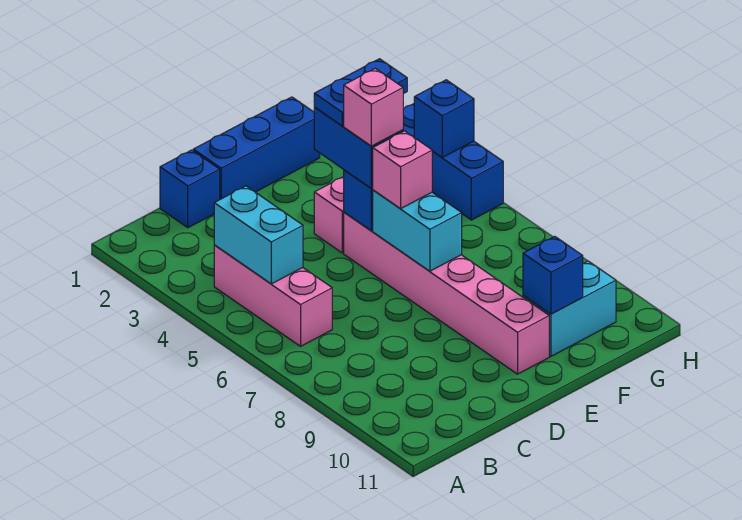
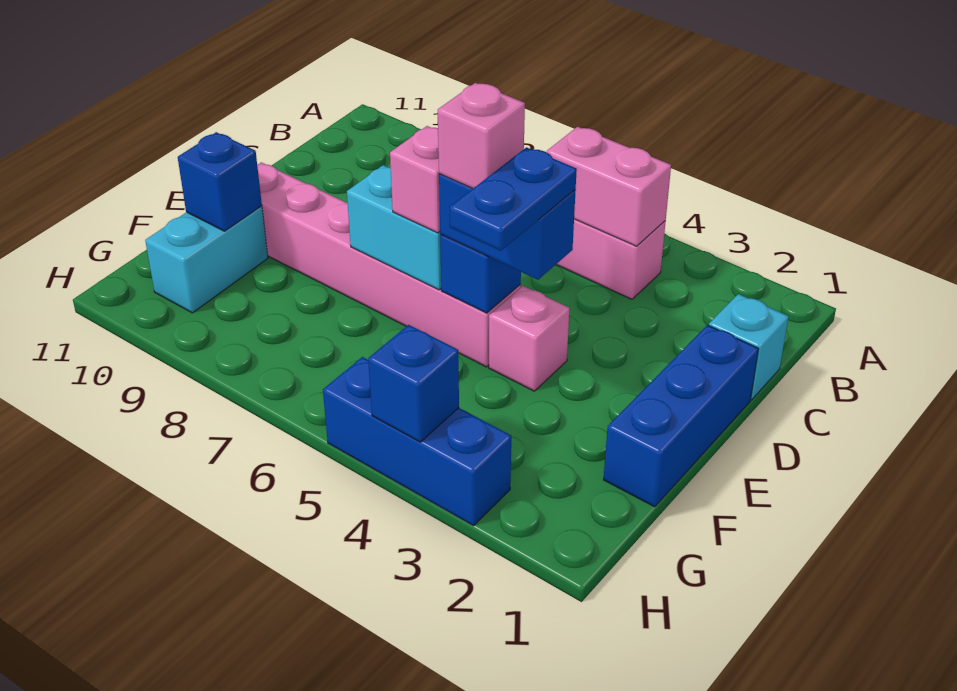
cyan brick B4:B5 level 2 -> pink brick B4:B5 level 2
blue brick C1 level 1 -> cyan brick C1 level 1

